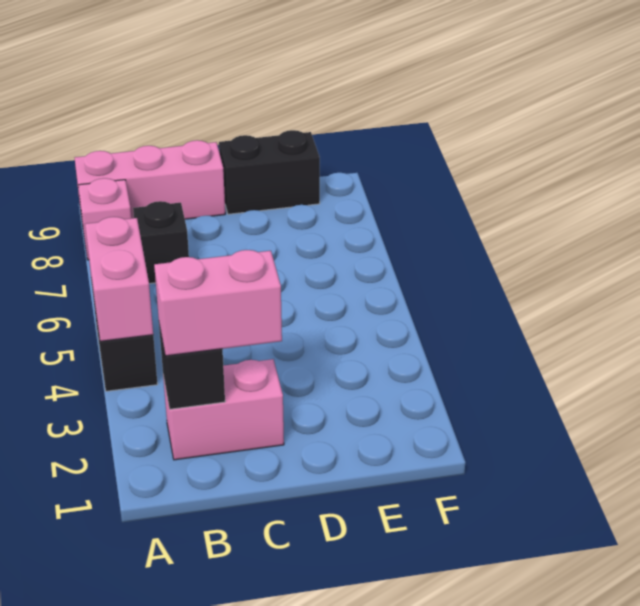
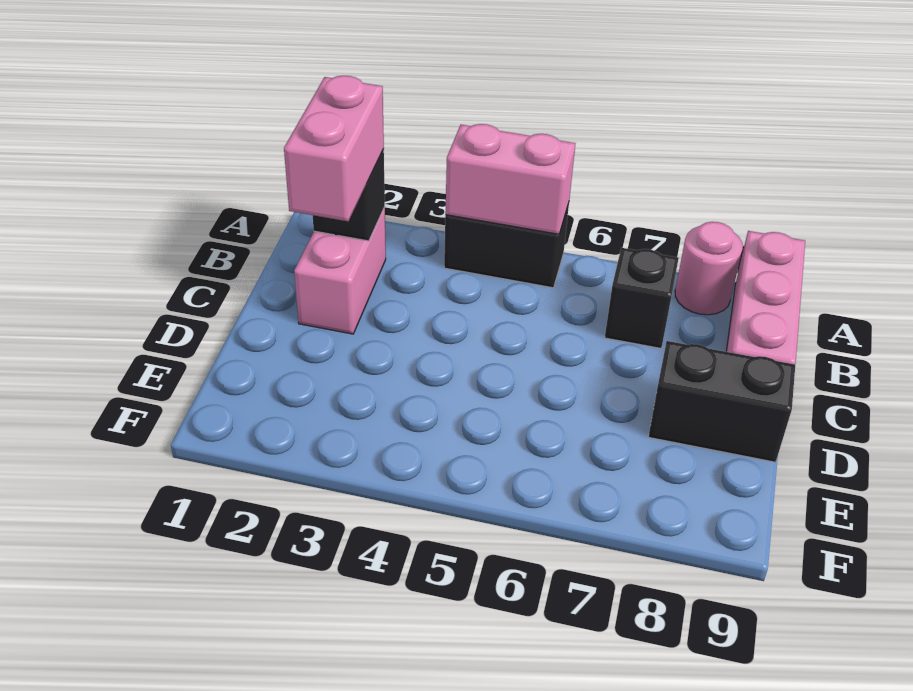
pink brick A8 level 1 -> pink round brick A8 level 1
black brick D9:E9 level 1 -> black brick D8:D9 level 1

